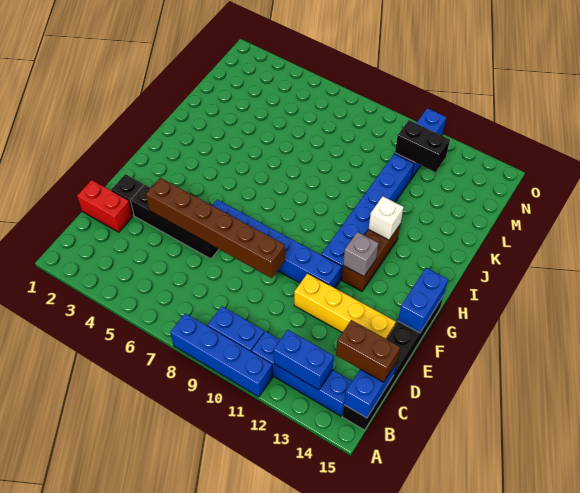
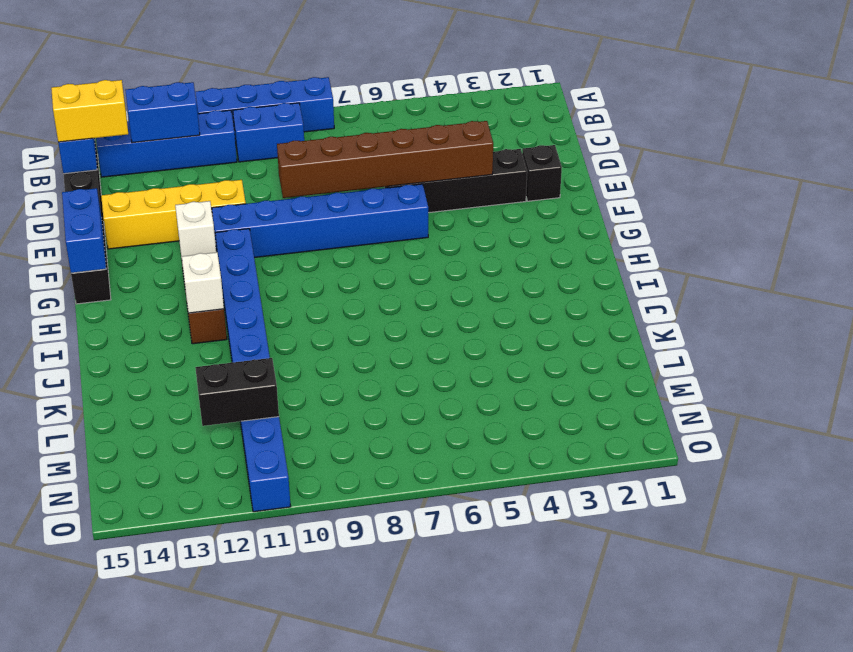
brown brick C14:C15 level 3 -> yellow brick C14:C15 level 3
red brick D1:D2 level 1 -> none
grey brick G12 level 2 -> white brick G12 level 2

